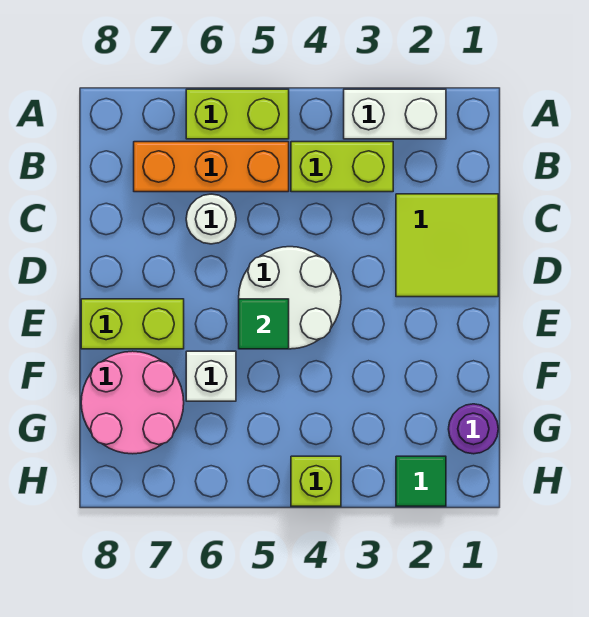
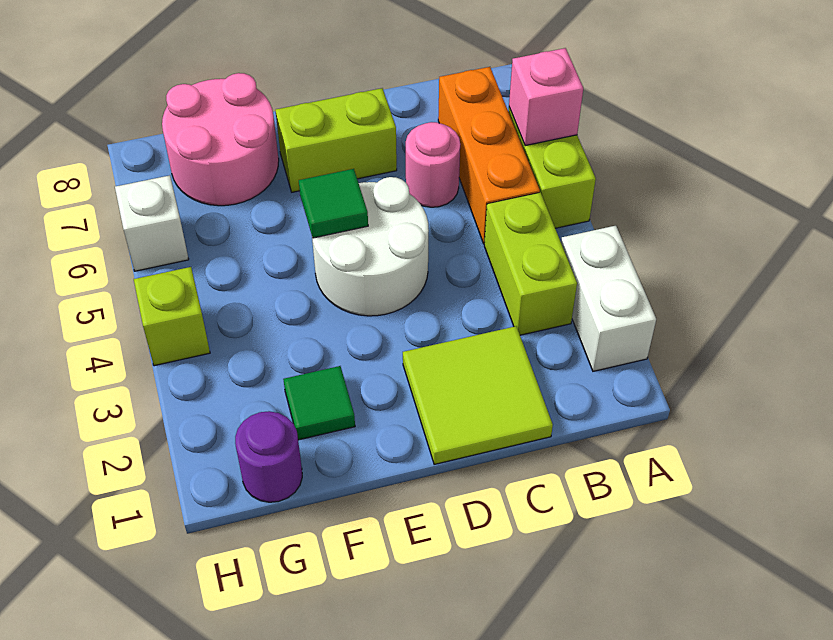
none -> pink brick A6 level 2
white round brick C6 level 1 -> pink round brick C6 level 1
lime brick E7:E8 level 1 -> lime brick D7:E7 level 1
white brick F6 level 1 -> white brick H6 level 1
green tile H2 level 1 -> green tile F2 level 1

